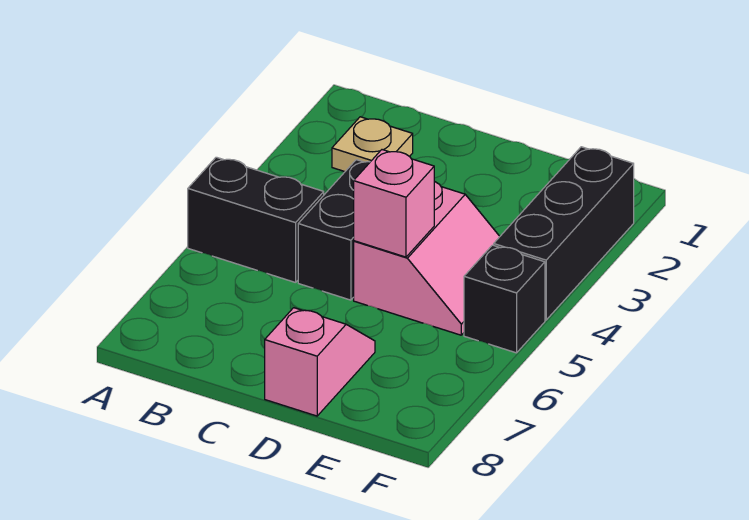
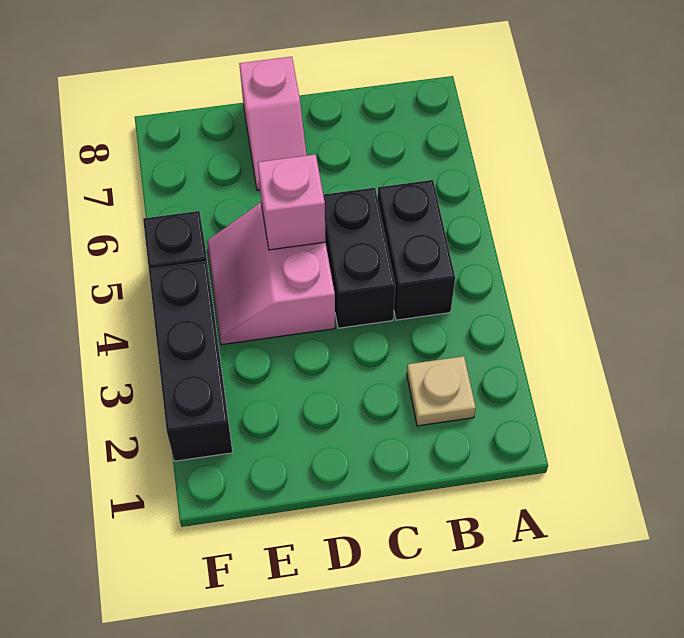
black brick A5:B5 level 1 -> black brick B4:B5 level 1

